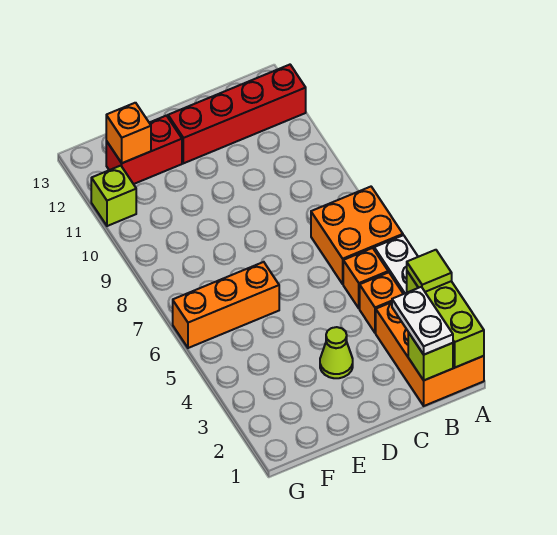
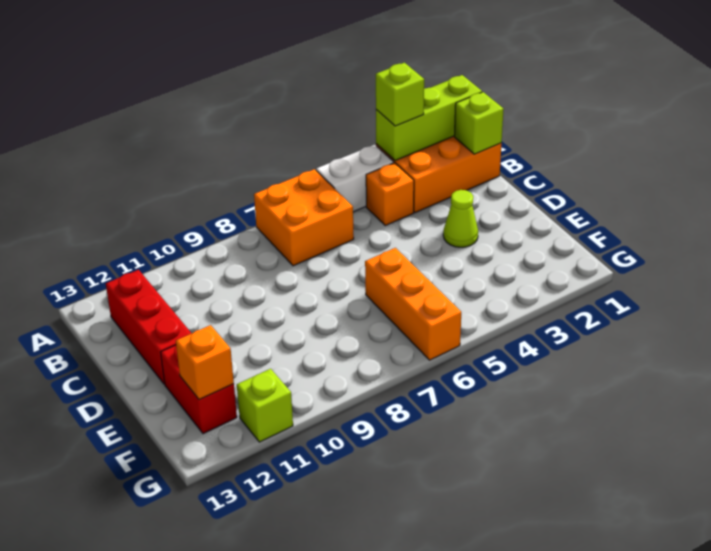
lime tile A3 level 3 -> lime brick A3 level 3
red brick A12:D12 level 1 -> red brick B12:D12 level 1
white plate B1:B2 level 3 -> none
orange brick B5 level 1 -> none

